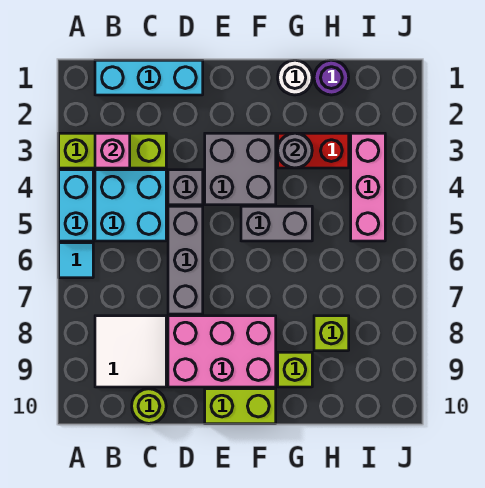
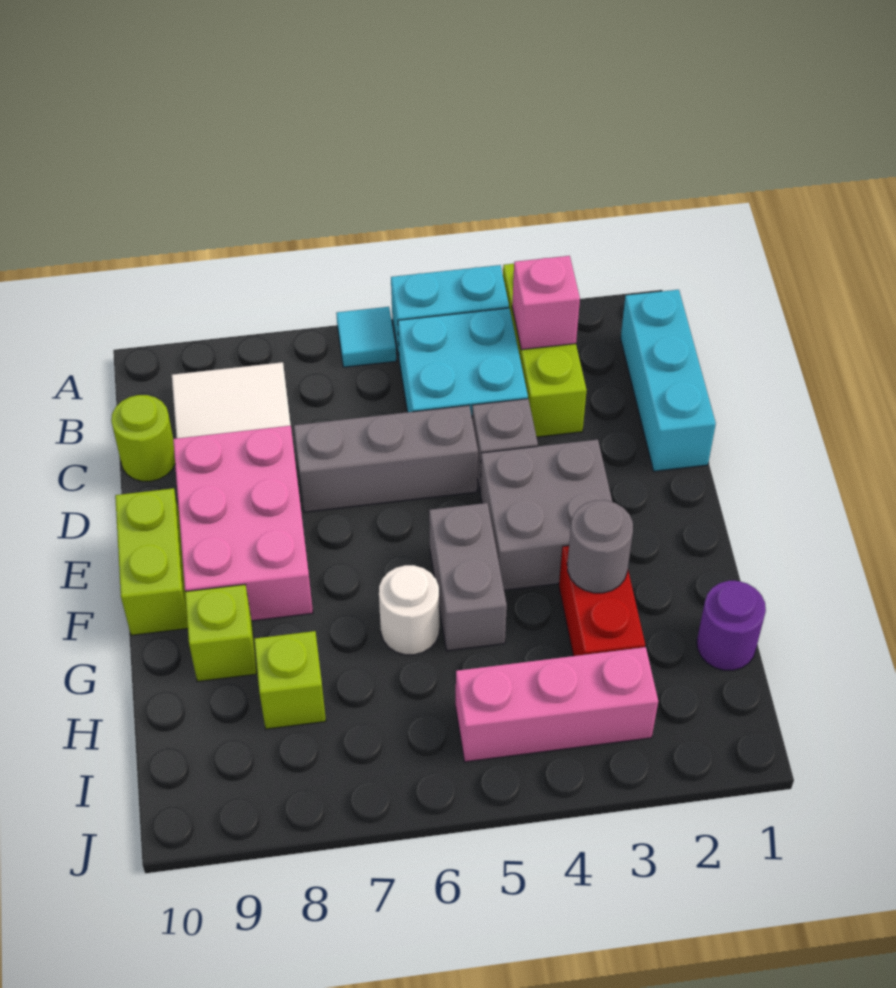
white round brick G1 level 1 -> white round brick G6 level 1

